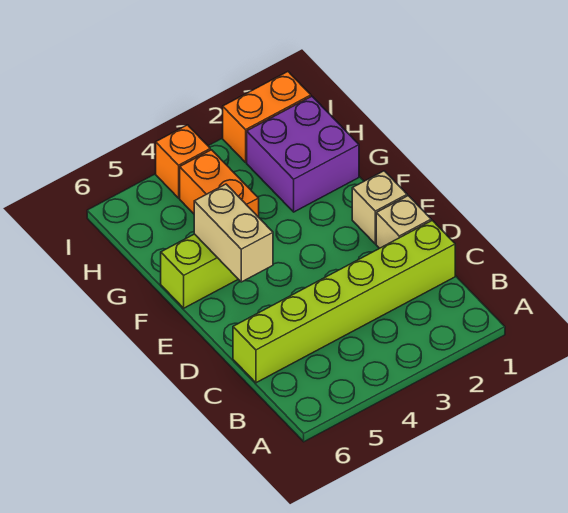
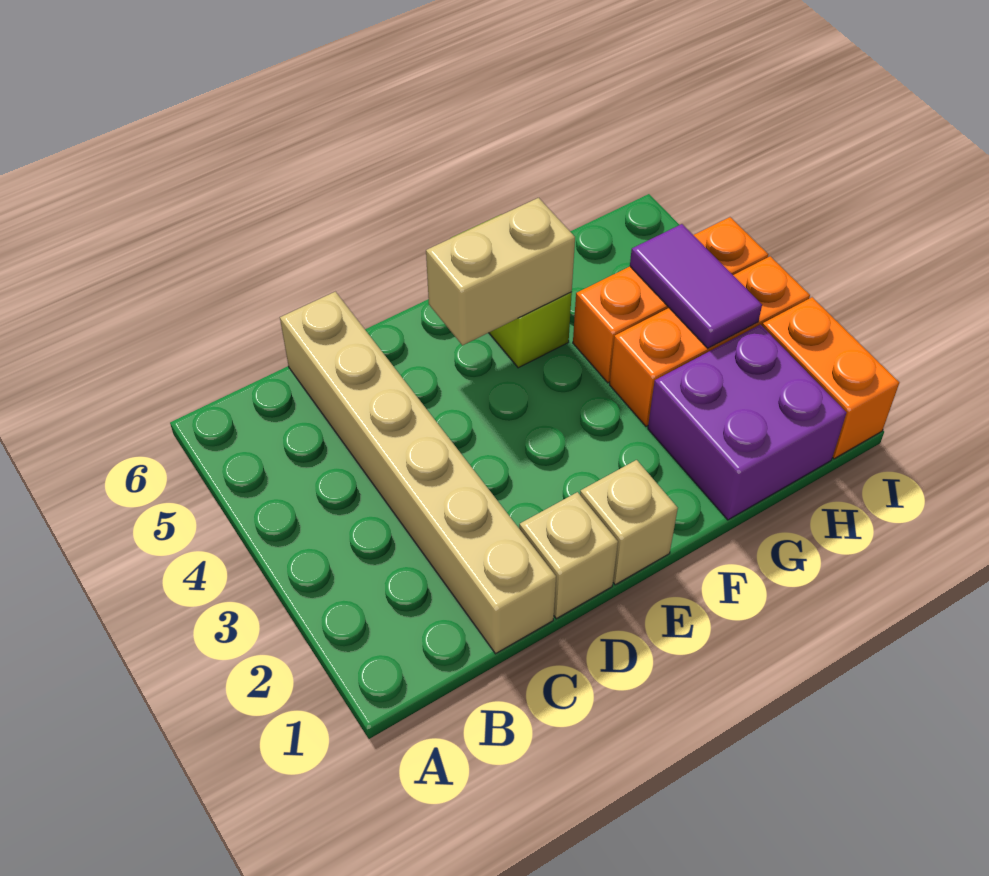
lime brick C1:C6 level 1 -> tan brick C1:C6 level 1
none -> orange brick G3:I3 level 1
none -> purple tile H3:H4 level 2

